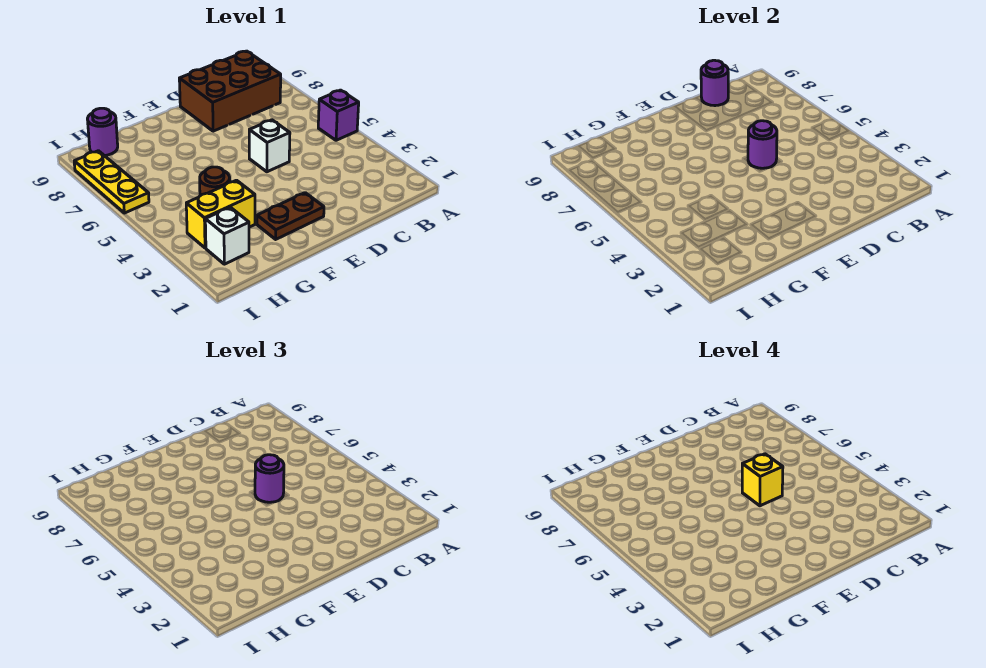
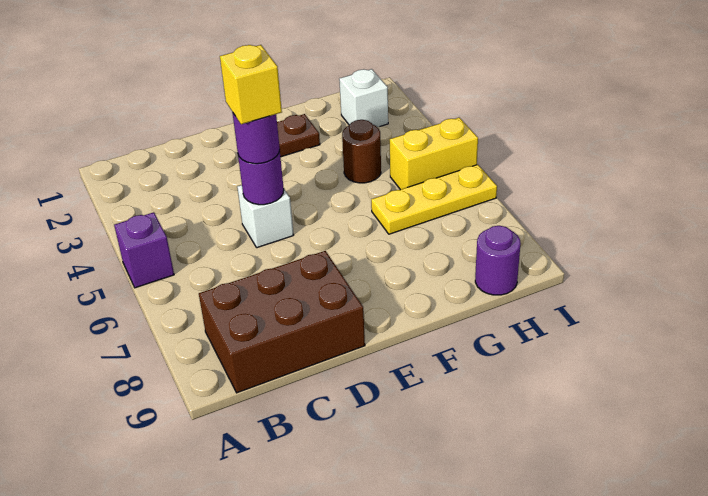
purple round brick C9 level 2 -> none
yellow brick G3:H3 level 1 -> yellow brick H5:I5 level 1
yellow plate I6:I8 level 1 -> yellow plate G6:I6 level 1

